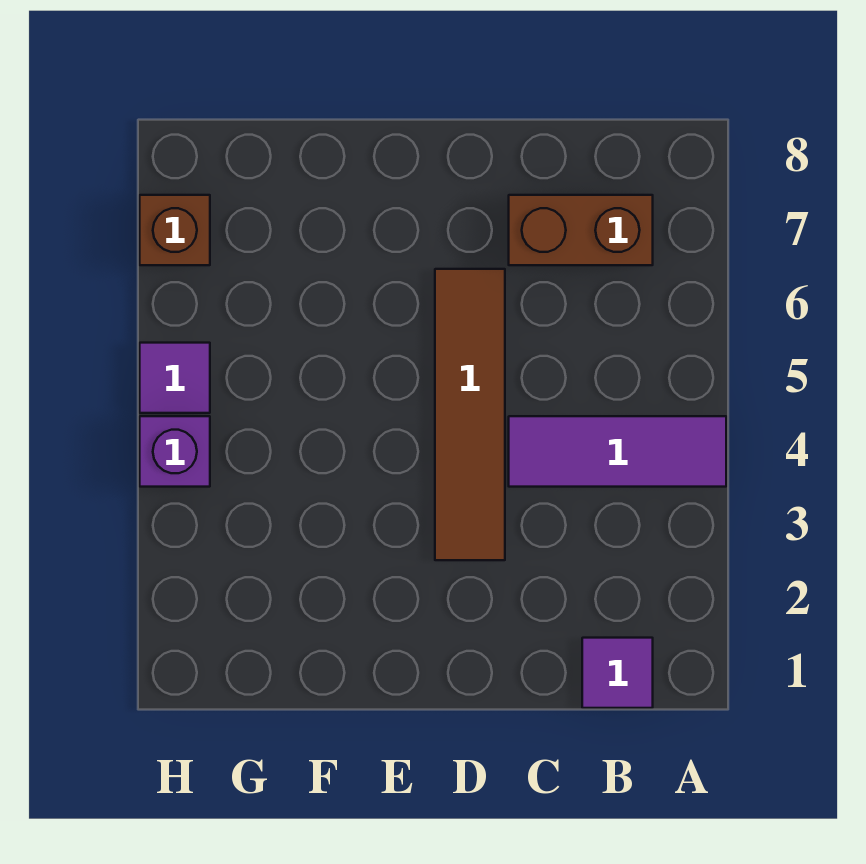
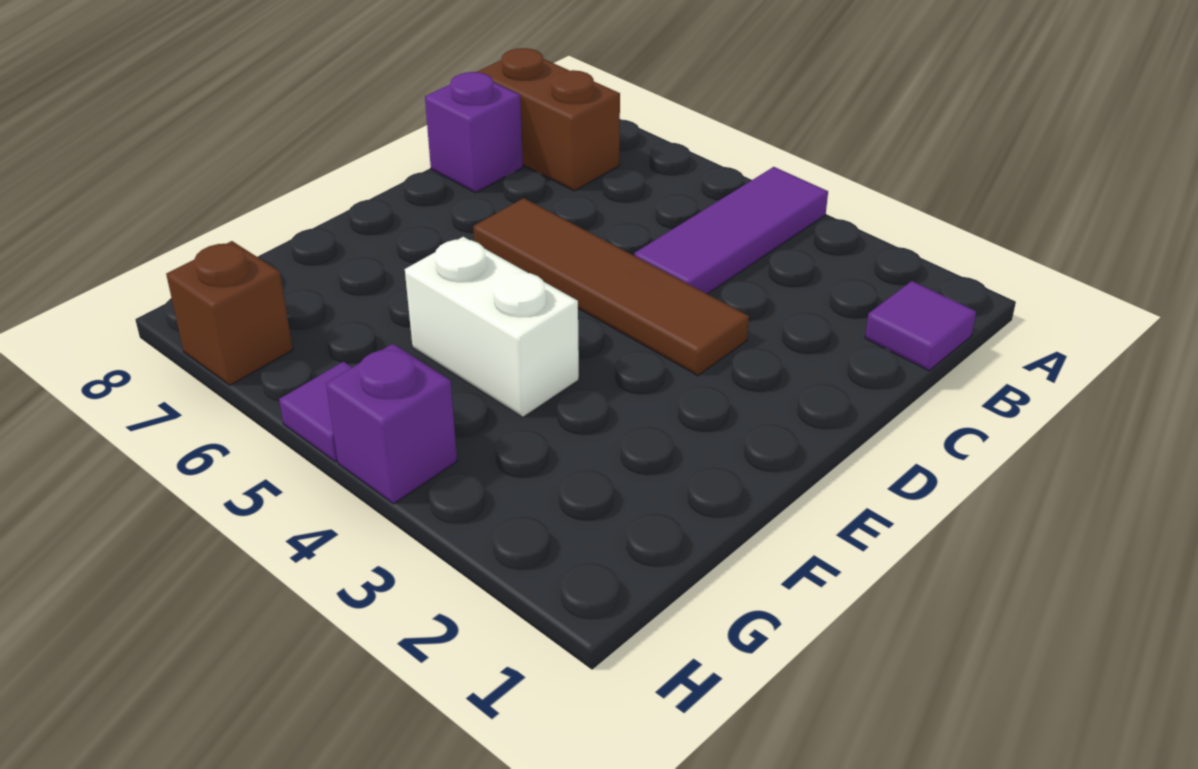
brown brick B7:C7 level 1 -> brown brick B7:B8 level 1
none -> purple brick C8 level 1
none -> white brick F4:F5 level 1

